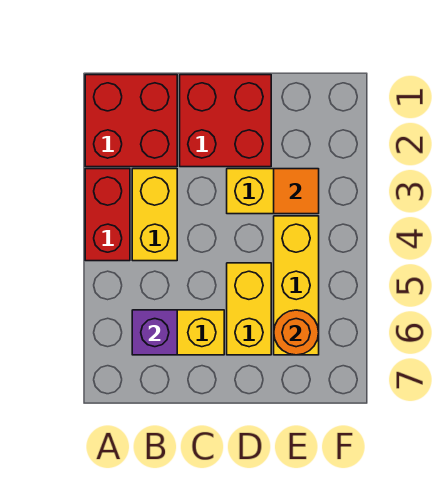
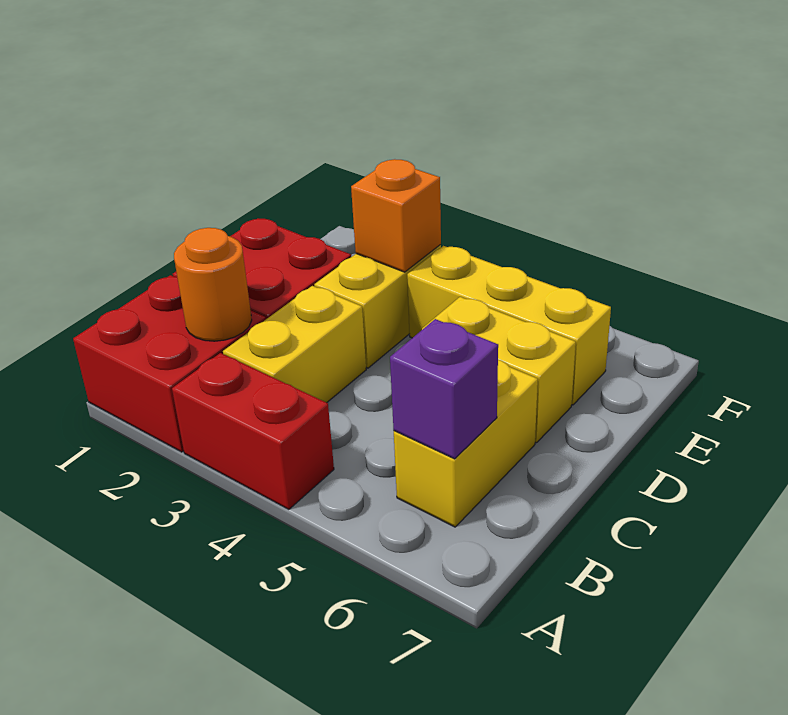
yellow brick B3:B4 level 1 -> yellow brick B3:C3 level 1
orange tile E3 level 2 -> orange brick E3 level 2
orange round brick E6 level 2 -> orange round brick B2 level 2

